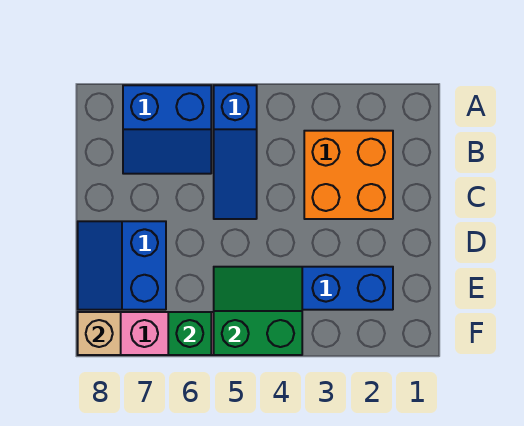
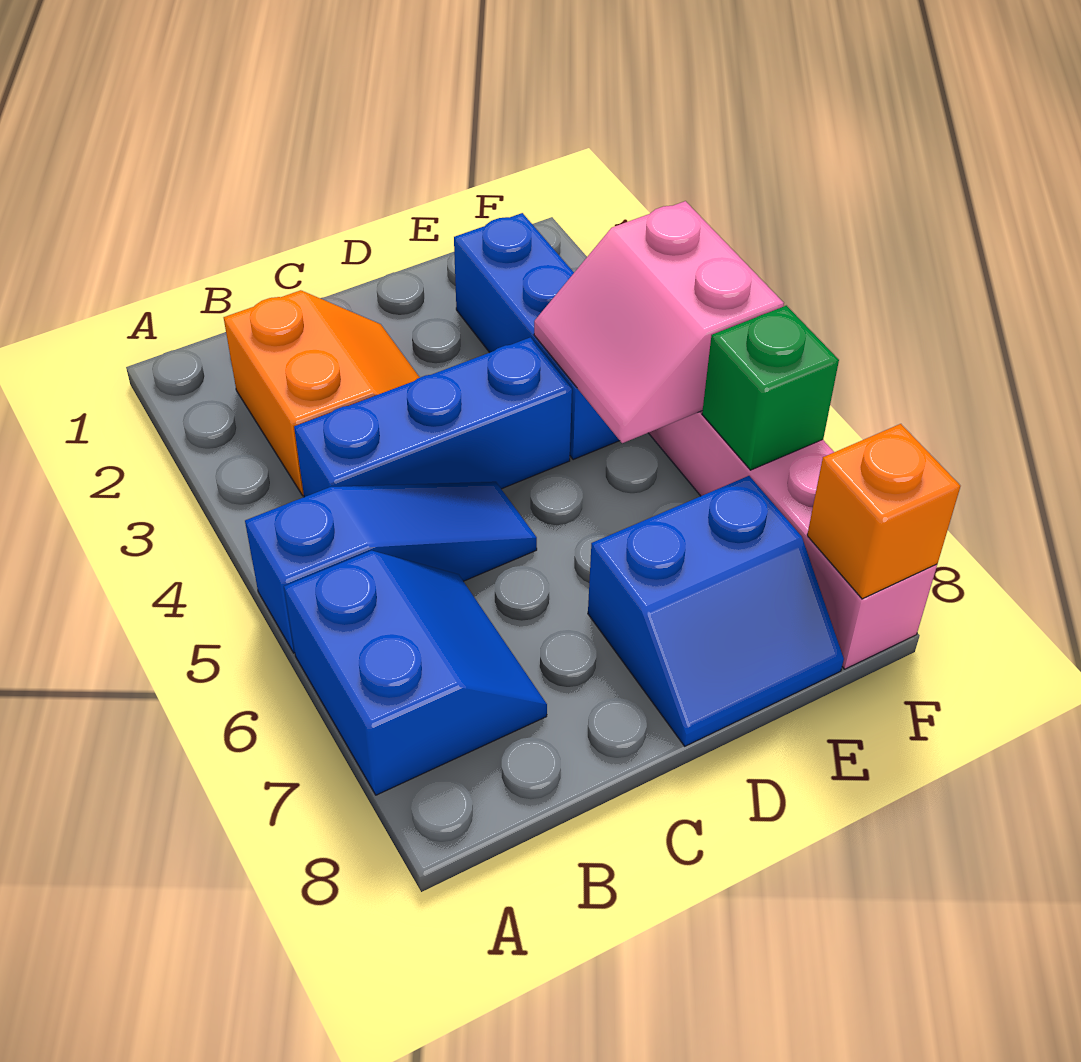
orange brick B2:C3 level 1 -> orange slope B2:C3 level 1 top B
none -> blue brick B4:D4 level 1
green slope E4:F5 level 2 top F -> pink slope E4:F5 level 2 top F
tan brick F8 level 2 -> orange brick F8 level 2

